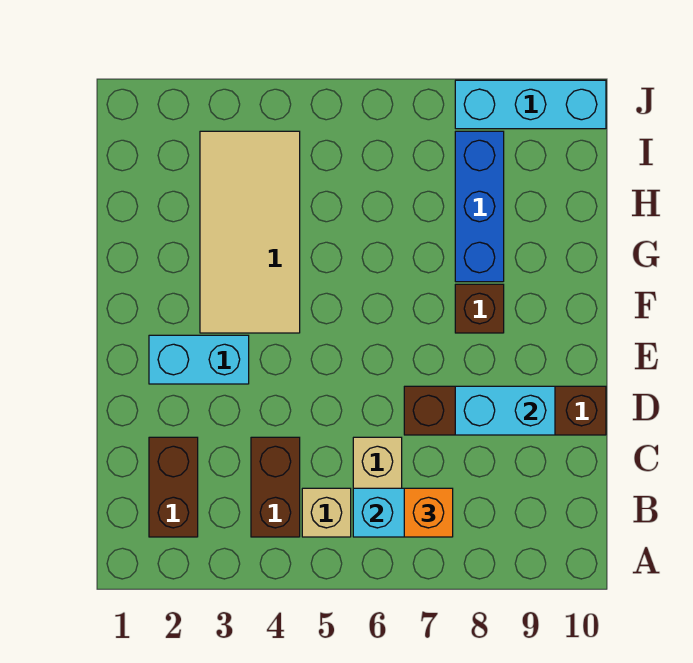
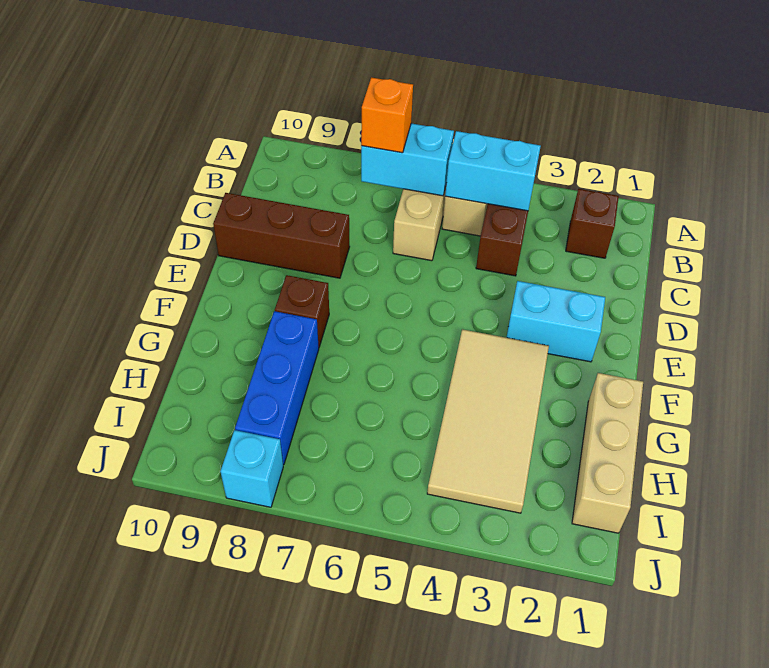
brown brick B2:C2 level 1 -> brown brick B2 level 1
brown brick D7:D10 level 1 -> brown brick D8:D10 level 1
cyan brick D8:D9 level 2 -> cyan brick B4:B5 level 2
none -> tan brick G1:I1 level 1
cyan brick J8:J10 level 1 -> cyan brick J8 level 1

